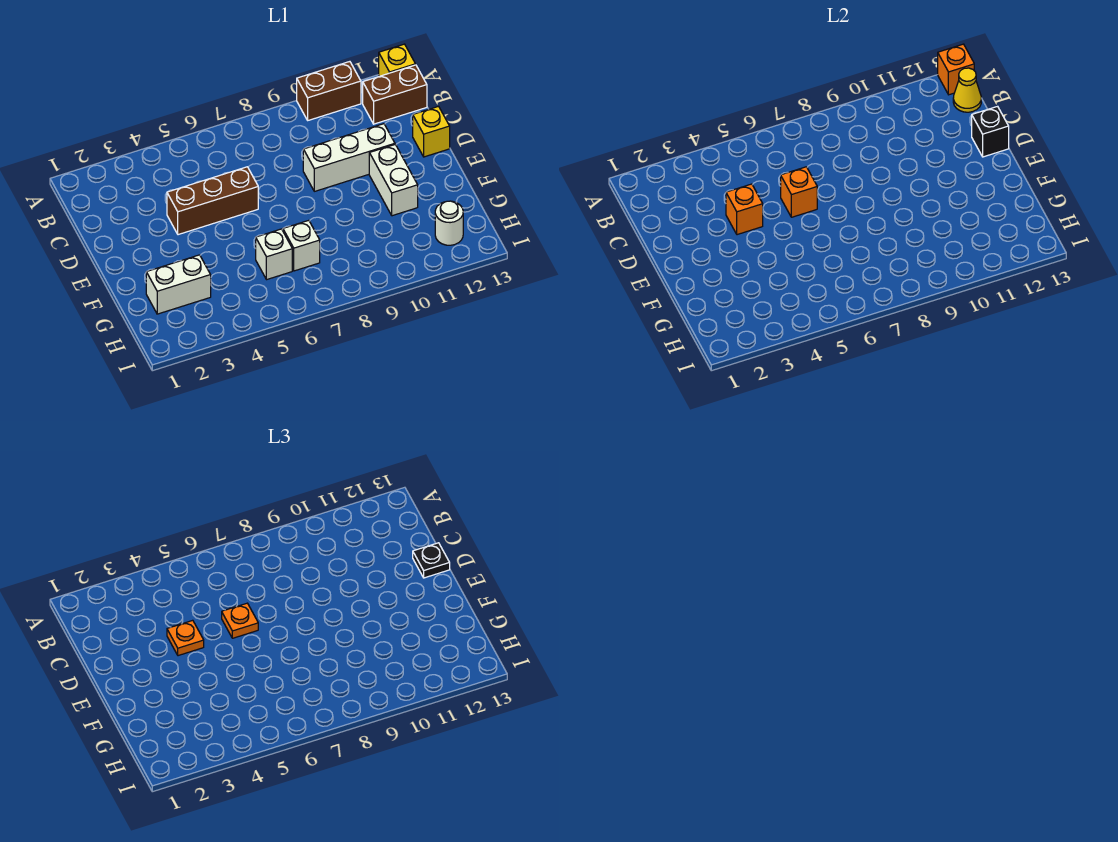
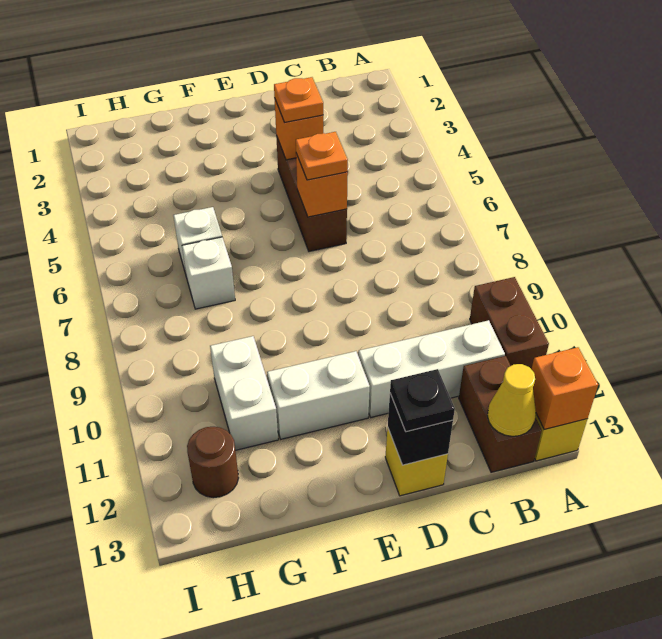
white brick D9:D11 level 1 -> white brick B11:D11 level 1
white brick G2:G3 level 1 -> white brick G10:G11 level 1
white round brick H12 level 1 -> brown round brick H12 level 1

